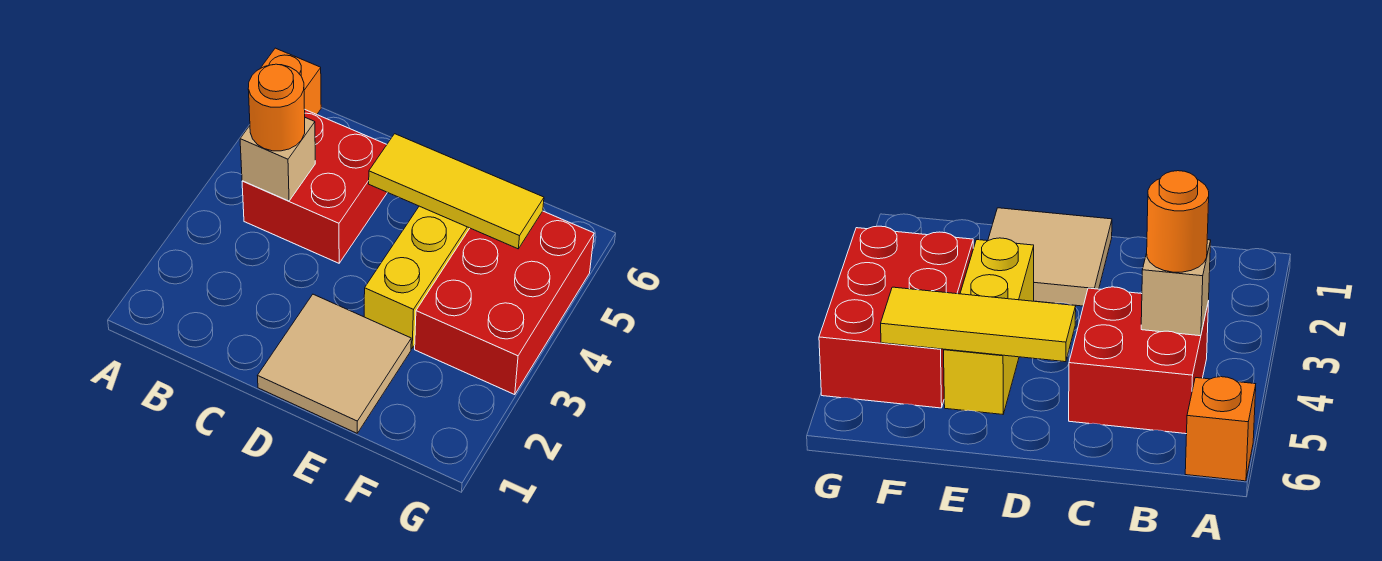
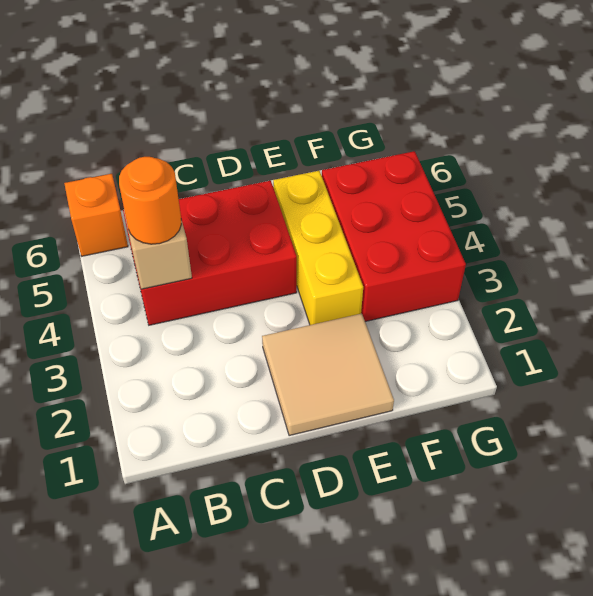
red brick B4:C5 level 1 -> red brick B4:D5 level 1
yellow tile D5:F5 level 2 -> none

